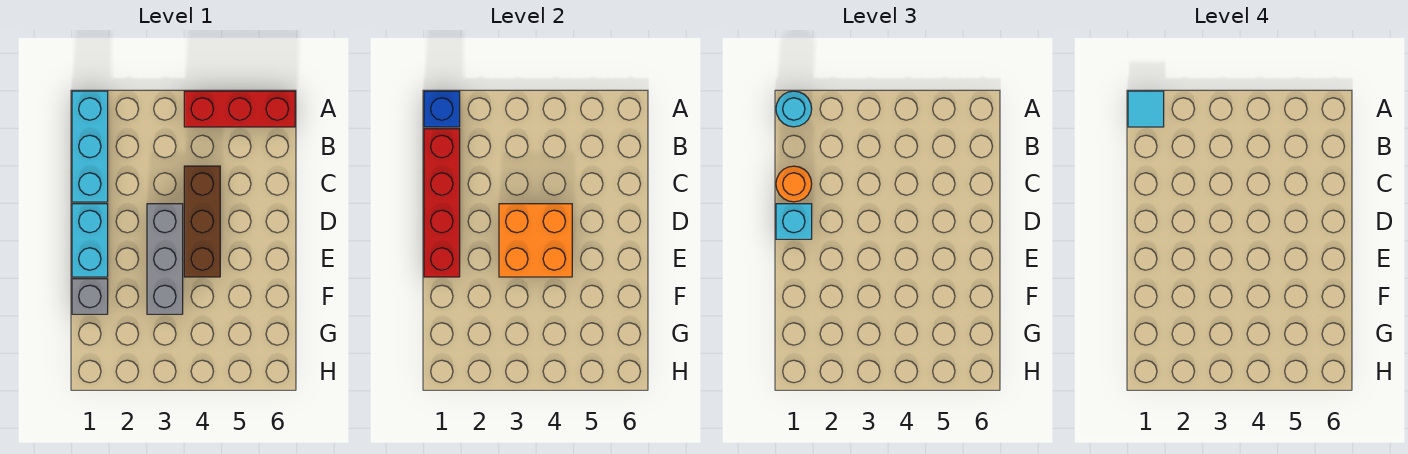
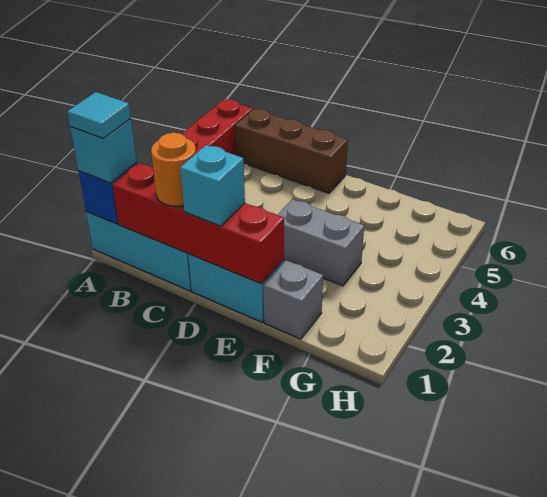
cyan round brick A1 level 3 -> cyan brick A1 level 3
brown brick C4:E4 level 1 -> brown brick B6:D6 level 1
grey brick D3:F3 level 1 -> grey brick E3:F3 level 1
orange brick D3:E4 level 2 -> none

